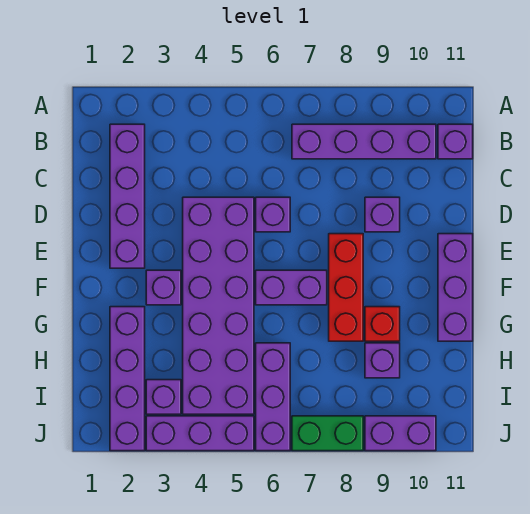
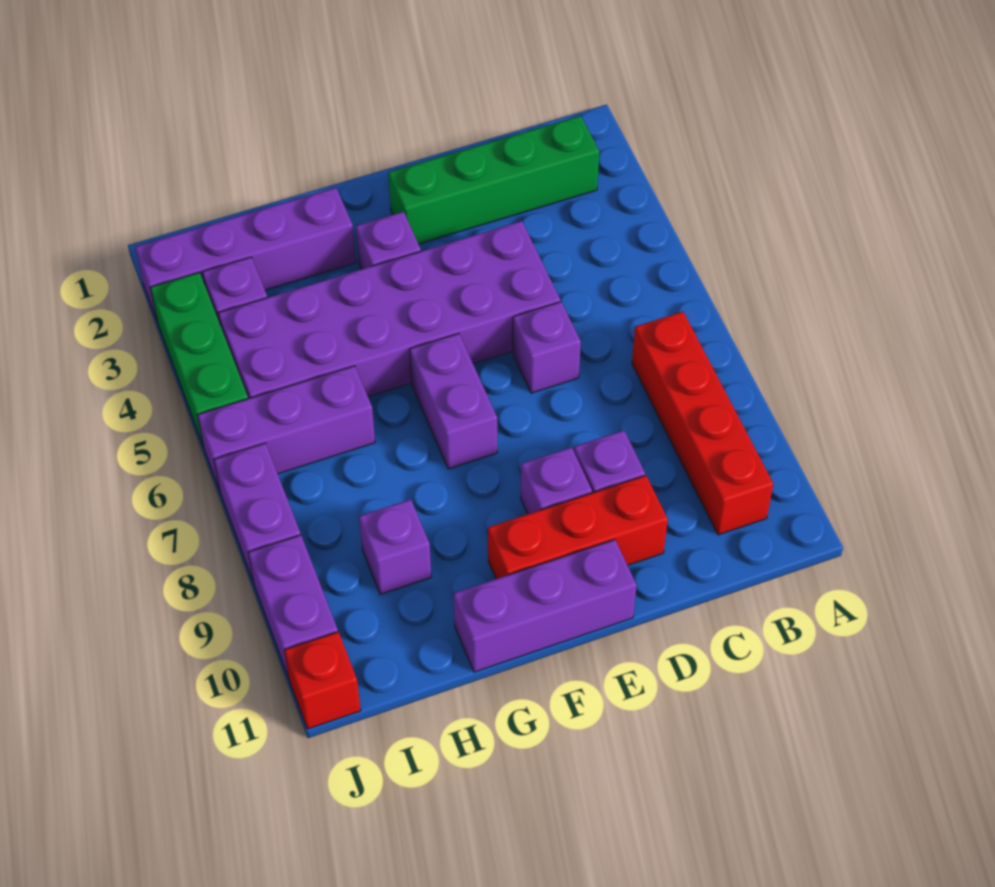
purple brick B2:E2 level 1 -> green brick B2:E2 level 1
purple brick B7:B10 level 1 -> red brick B7:B10 level 1
purple brick B11 level 1 -> purple brick E9 level 1
red brick E8:G8 level 1 -> red brick D10:F10 level 1
red brick G9 level 1 -> red brick J11 level 1
purple brick J3:J5 level 1 -> green brick J3:J5 level 1
green brick J7:J8 level 1 -> purple brick J7:J8 level 1

